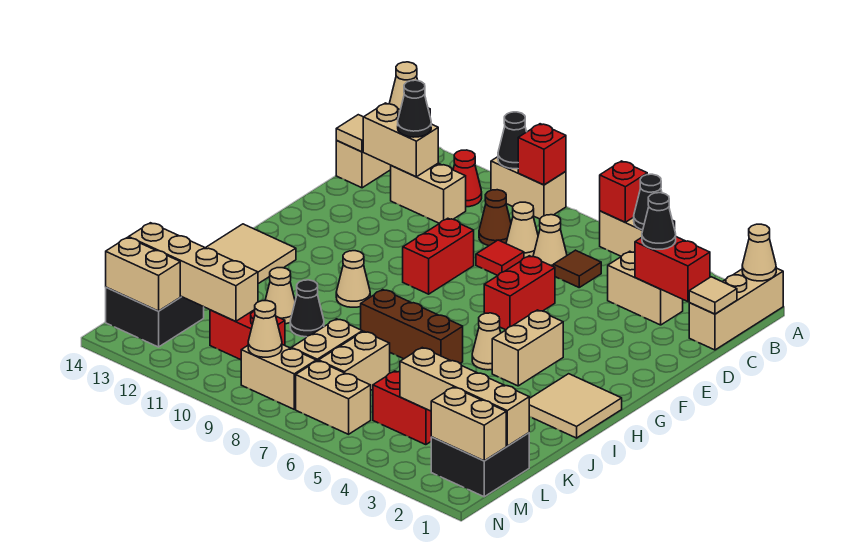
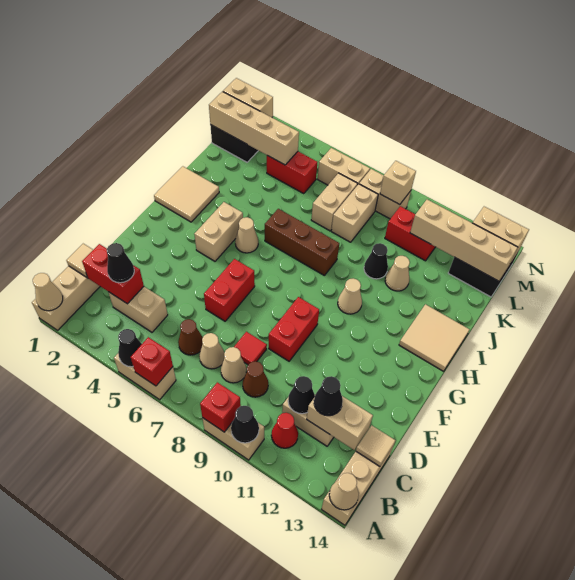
brown tile C6 level 1 -> brown cone C6 level 1
none -> black cone C11 level 2
tan cone M9 level 2 -> tan brick M9 level 2

